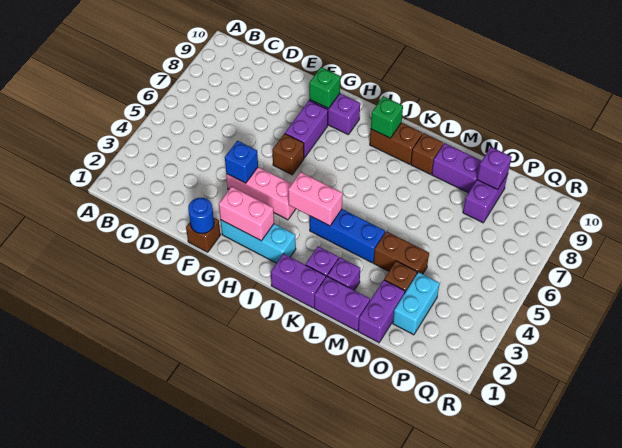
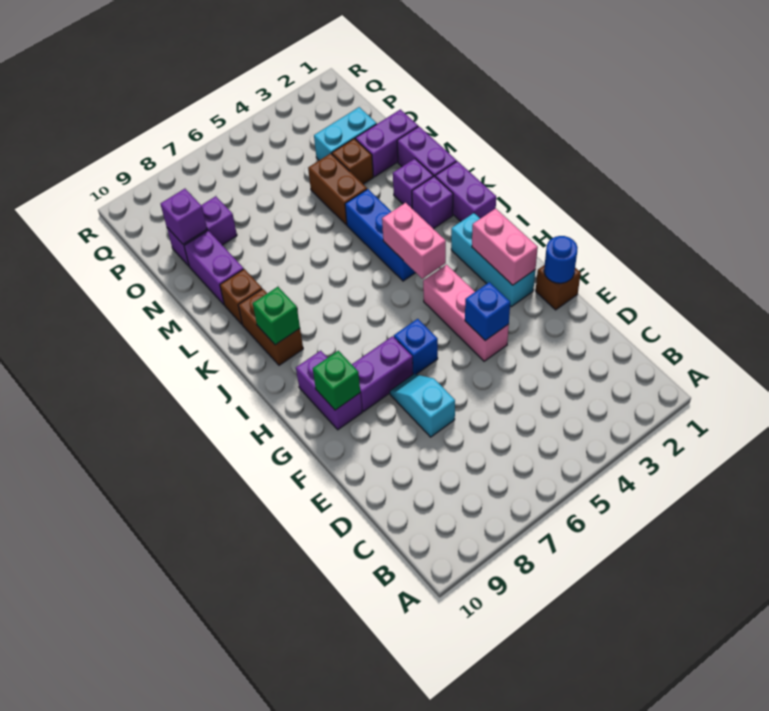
none -> cyan slope E7:F7 level 1 top E
brown brick G6 level 1 -> blue brick G6 level 1

